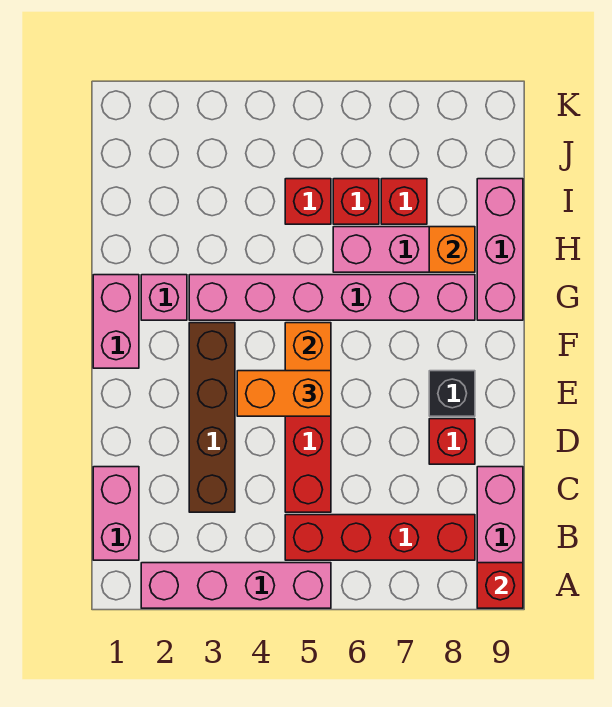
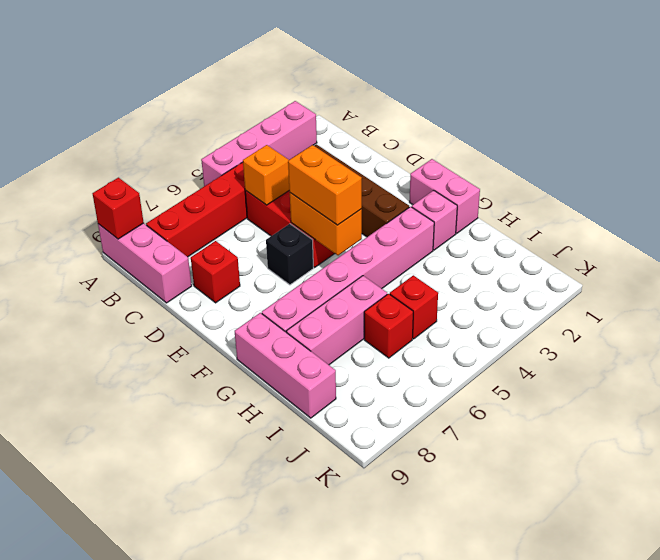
pink brick B1:C1 level 1 -> none
orange brick E4:E5 level 3 -> orange brick E5:F5 level 3
black brick E8 level 1 -> black brick E6 level 1
orange brick H8 level 2 -> orange brick C5 level 2
red brick I7 level 1 -> none

